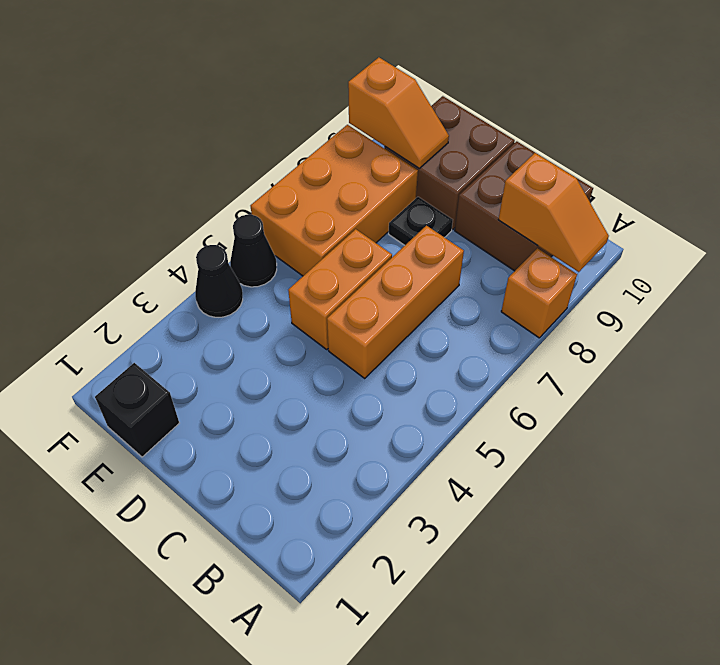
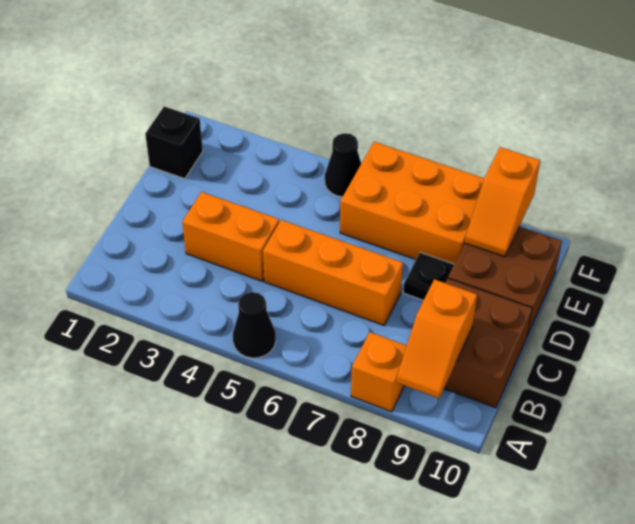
orange brick D5:D6 level 1 -> orange brick C3:C4 level 1
black cone F4 level 1 -> black cone A5 level 1

